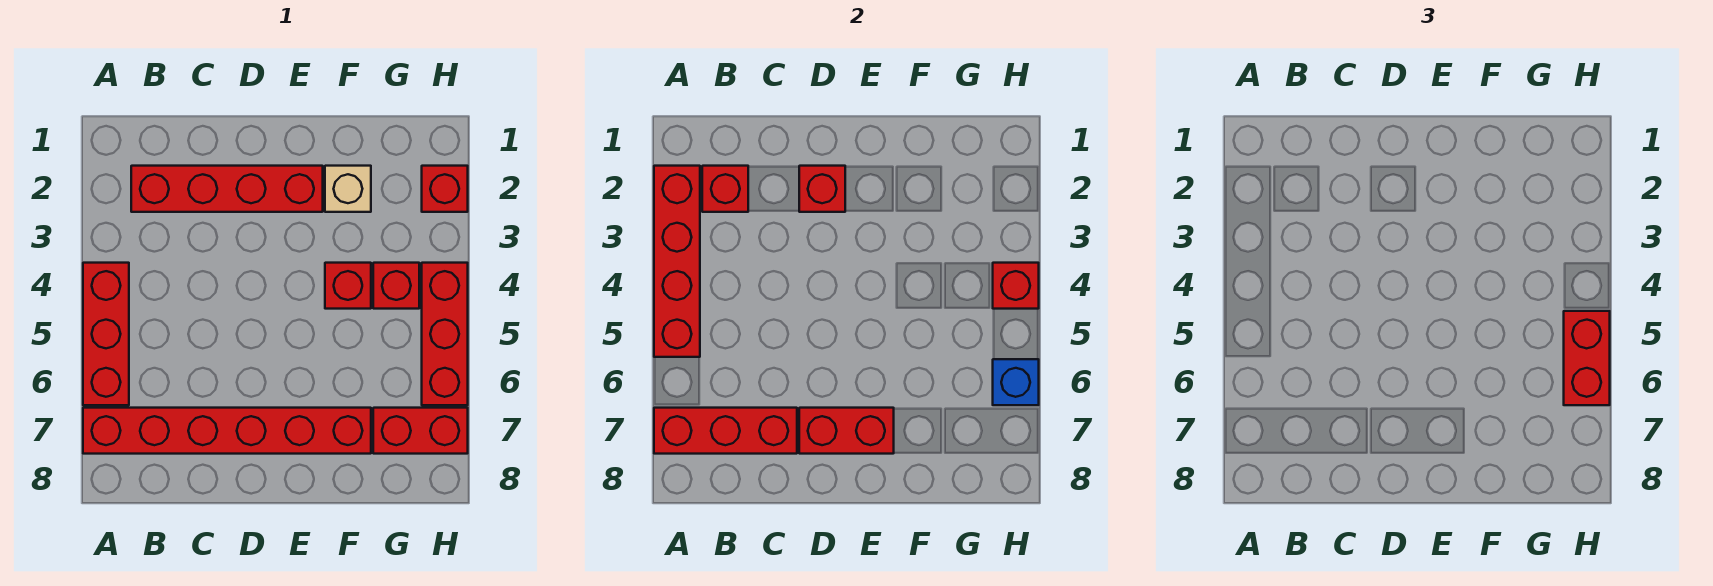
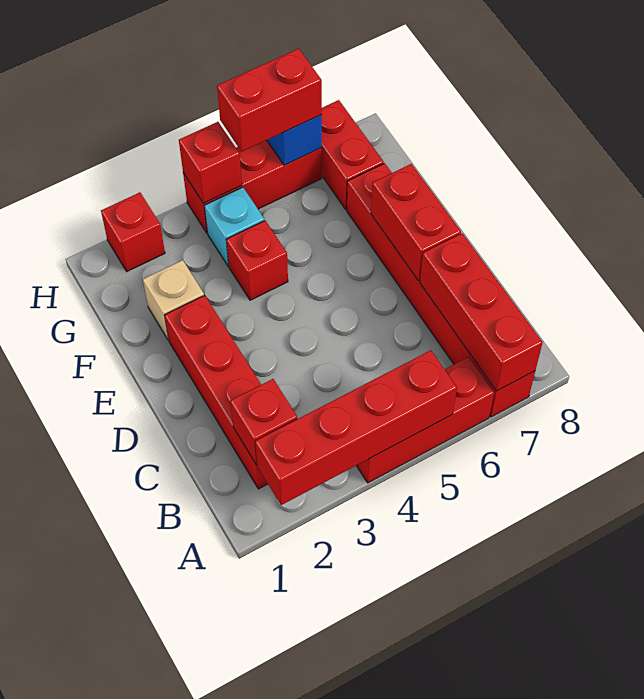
red brick D2 level 2 -> none
red brick G4 level 1 -> cyan brick G4 level 1

